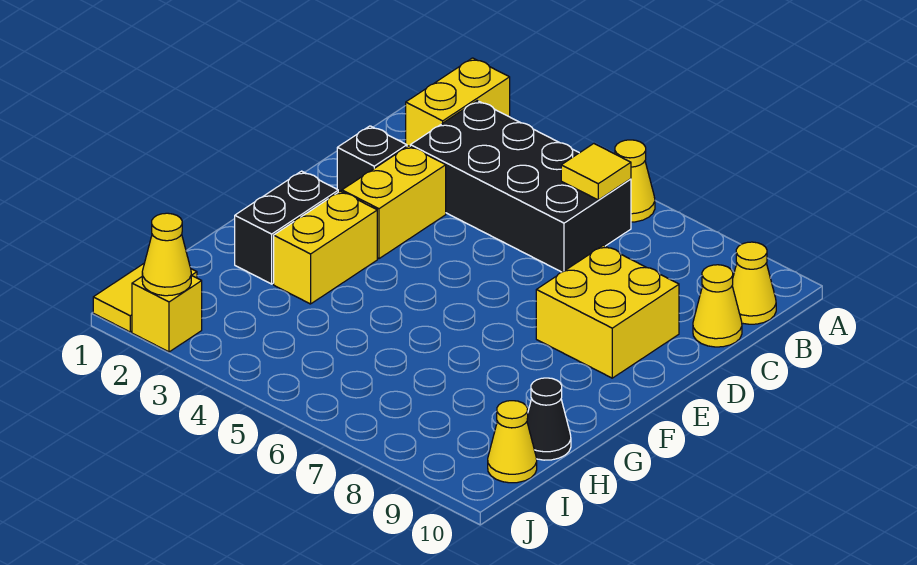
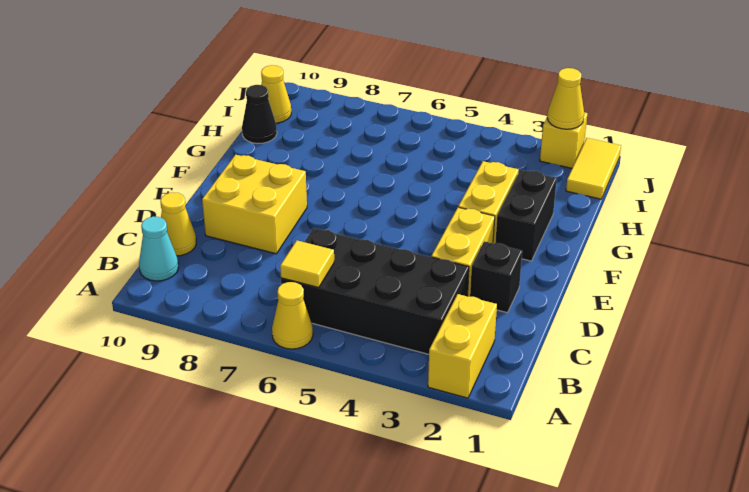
yellow cone B10 level 1 -> cyan cone B10 level 1

